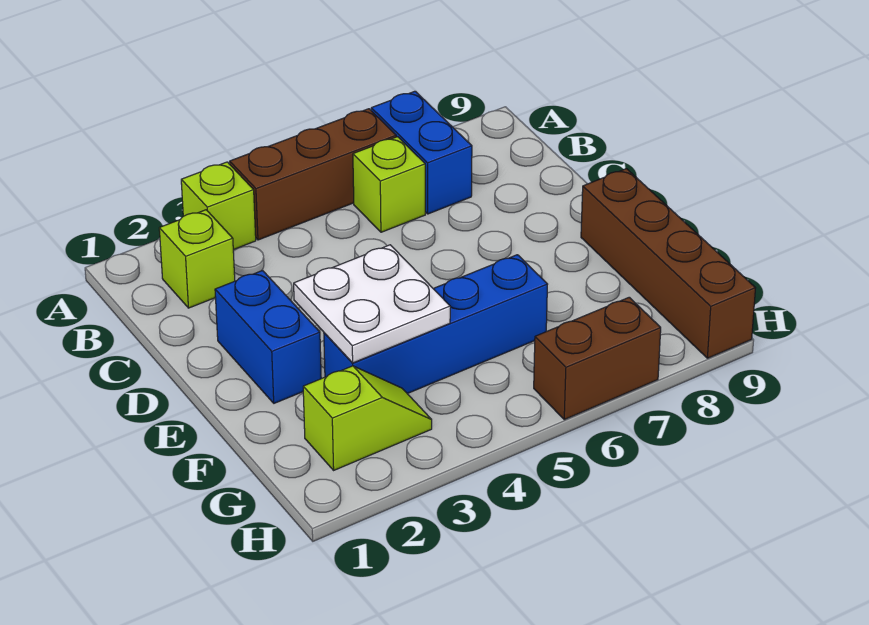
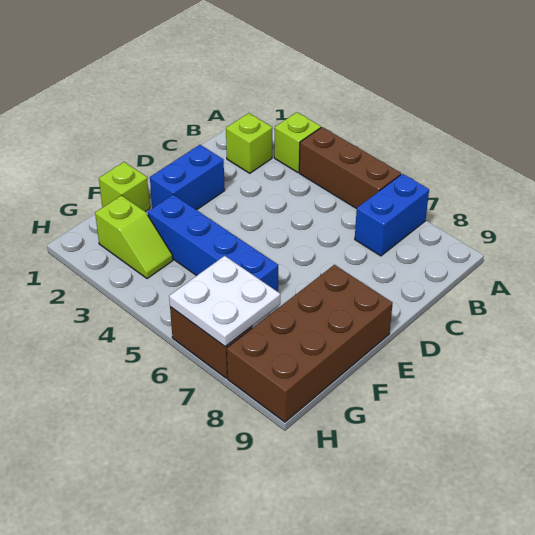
lime brick B6 level 1 -> lime brick F1 level 1
white plate E3:F4 level 2 -> white plate G6:H7 level 2
brown brick E9:H9 level 1 -> brown brick E8:H9 level 1

